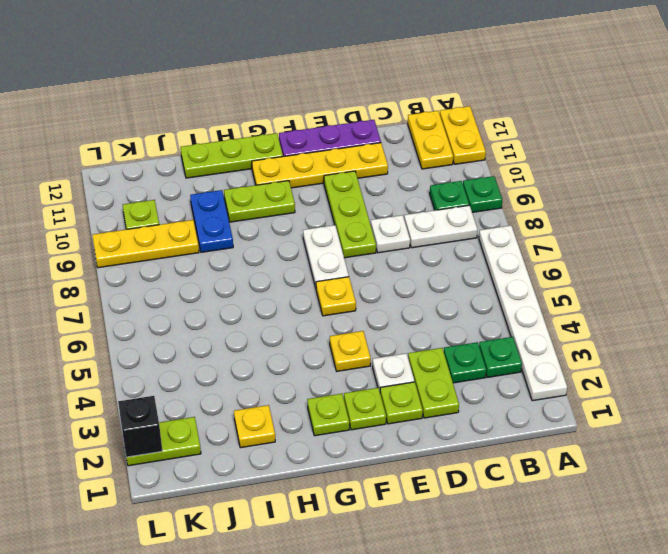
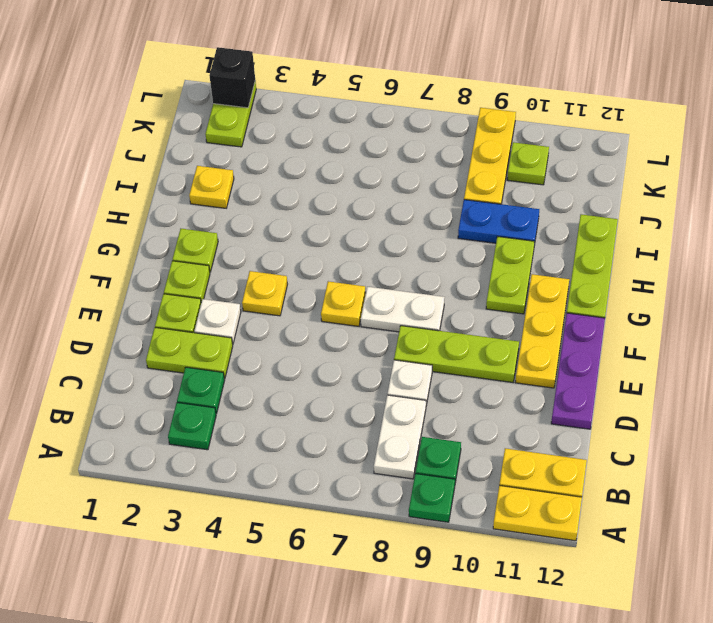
white plate A2:A7 level 1 -> none
yellow plate D11:G11 level 1 -> yellow plate E11:G11 level 1

